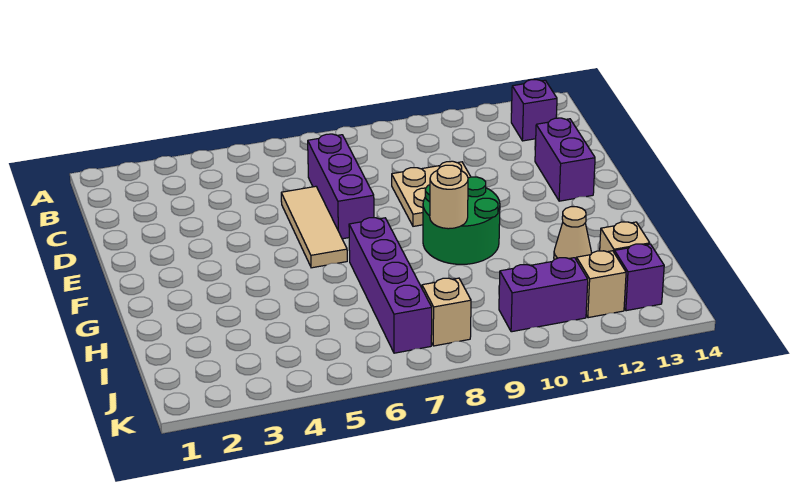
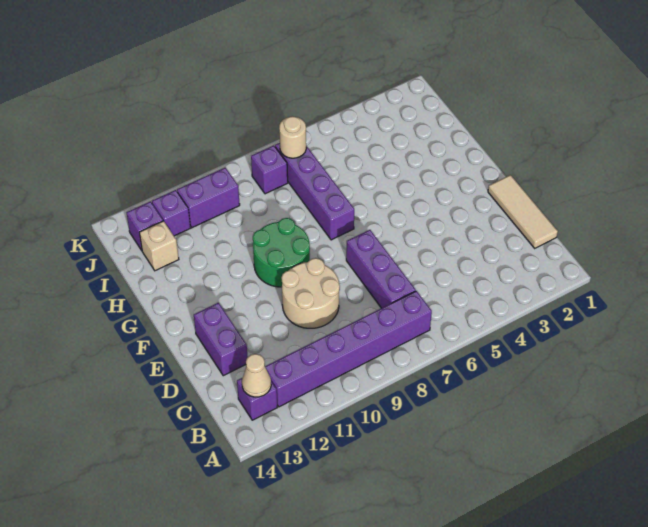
none -> purple brick B7:B12 level 1
tan tile D6:F6 level 1 -> tan tile C1:E1 level 1
tan plate D9:E10 level 1 -> tan round brick D9:E10 level 1
tan round brick G9 level 2 -> tan round brick J7 level 2
tan cone H12 level 1 -> tan cone B13 level 2
tan brick J8 level 1 -> purple brick J8 level 1
tan brick J12 level 1 -> purple brick J12 level 1

